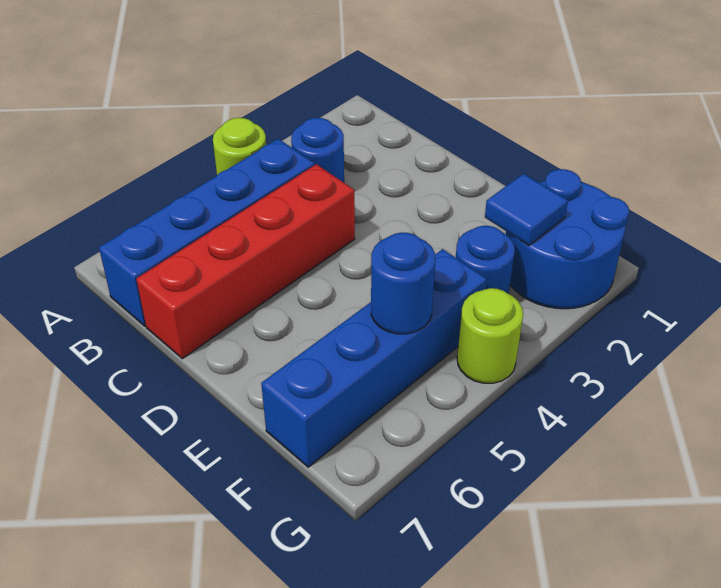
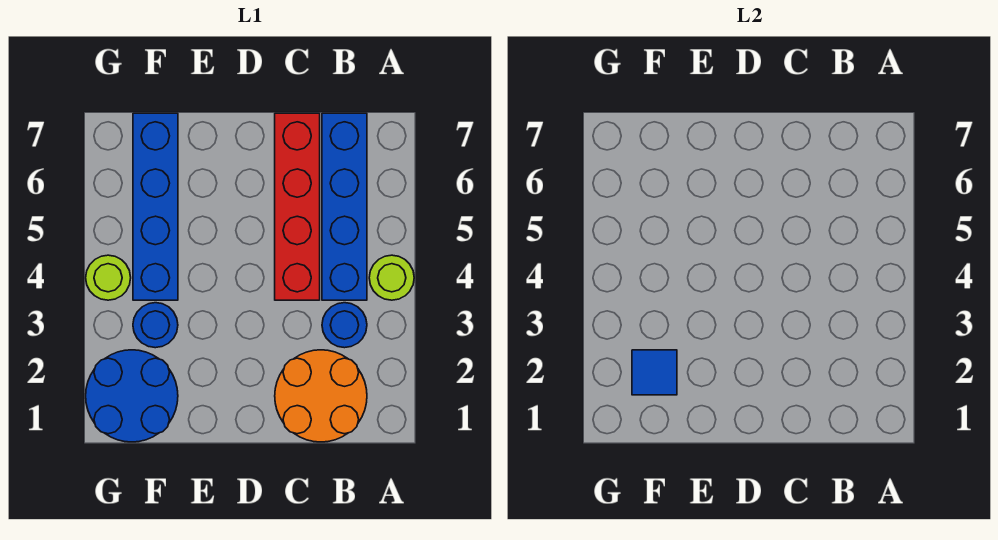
none -> orange round brick B1:C2 level 1
blue round brick F5 level 2 -> none

